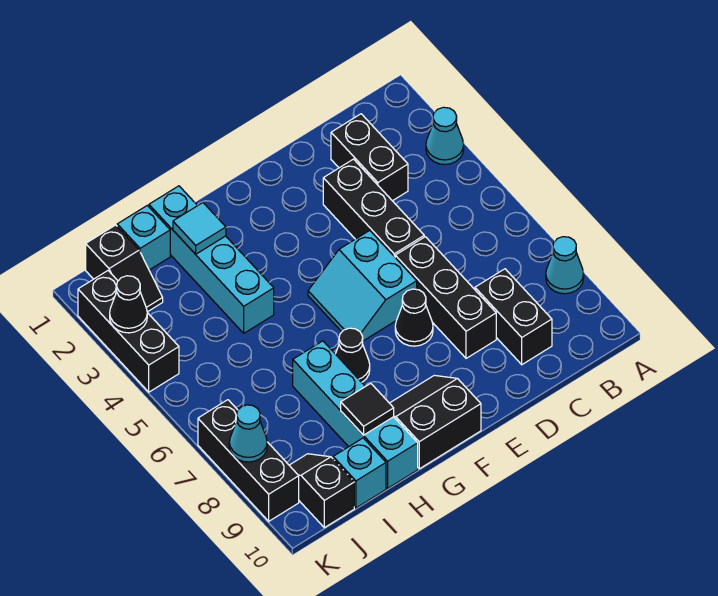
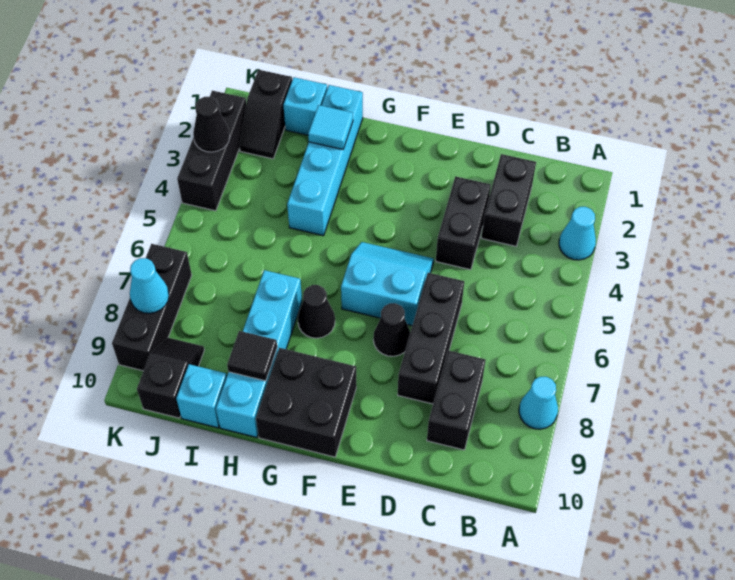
black brick D3:D5 level 1 -> black brick D3:D4 level 1
cyan slope E5:F6 level 1 top E -> cyan slope E5:F6 level 1 top 6
black slope F9:G10 level 1 top 10 -> black brick F9:G10 level 1

